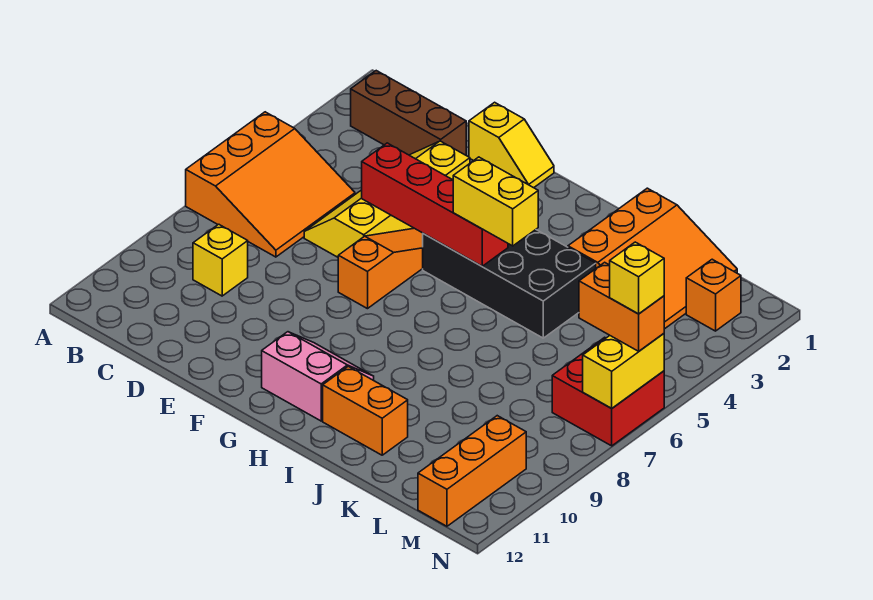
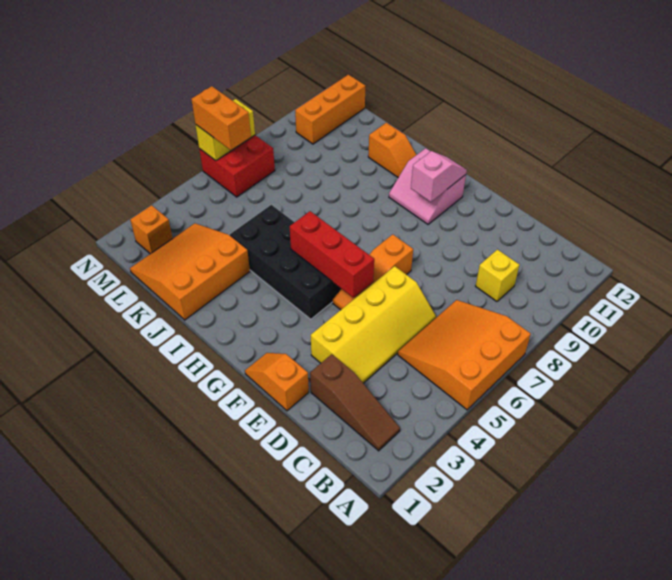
brown brick B2:D2 level 1 -> brown slope B2:D2 level 1 top D
yellow slope E1:F1 level 1 top E -> orange slope E1:F1 level 1 top E
red brick E5:H5 level 2 -> red brick F5:H5 level 2
none -> pink slope G10:G11 level 2 top 10
yellow brick H5:I5 level 3 -> none
orange brick I11:J11 level 1 -> orange slope I11:J11 level 1 top J
yellow brick N6 level 4 -> none

